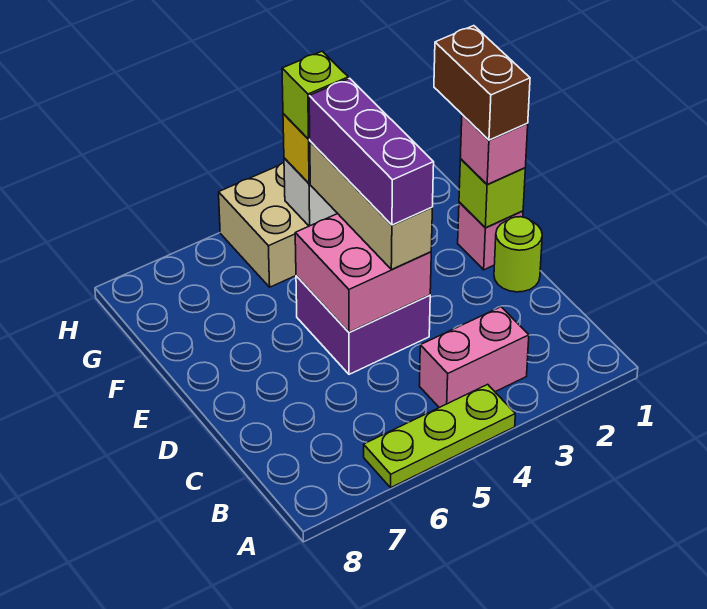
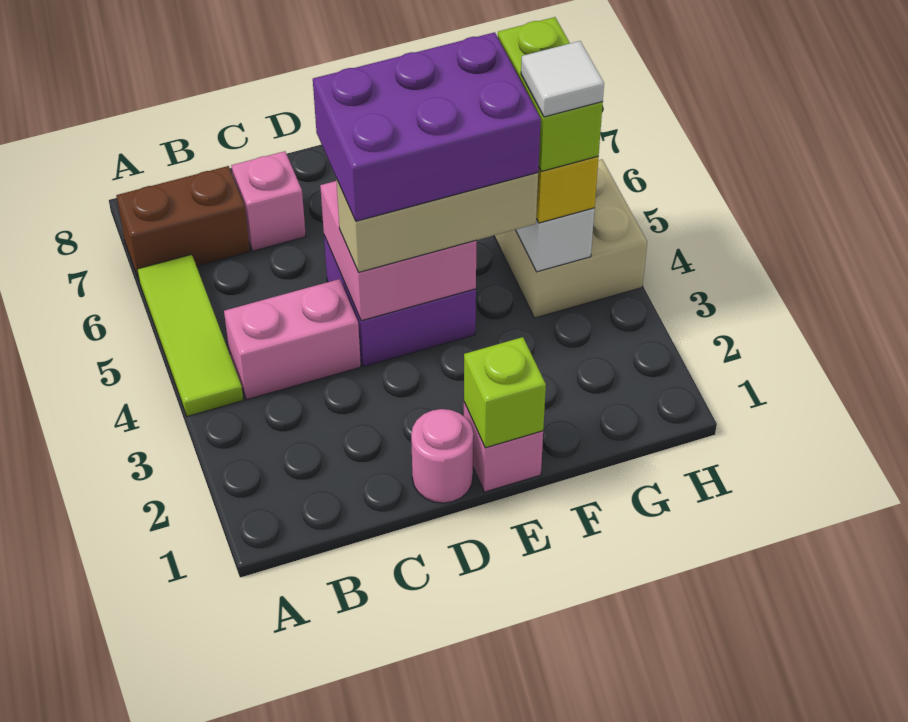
lime plate A4:A6 level 1 -> lime tile A4:A6 level 1
pink brick B3:B4 level 1 -> pink brick B4:C4 level 1
lime round brick D1 level 1 -> pink round brick D1 level 1
purple brick D4:F4 level 4 -> purple brick D4:F5 level 4
pink brick E1 level 3 -> pink brick C7 level 1
brown brick E1:F1 level 4 -> brown brick A7:B7 level 1
lime brick G4 level 4 -> lime brick G4:G5 level 4
none -> white tile G4 level 5

